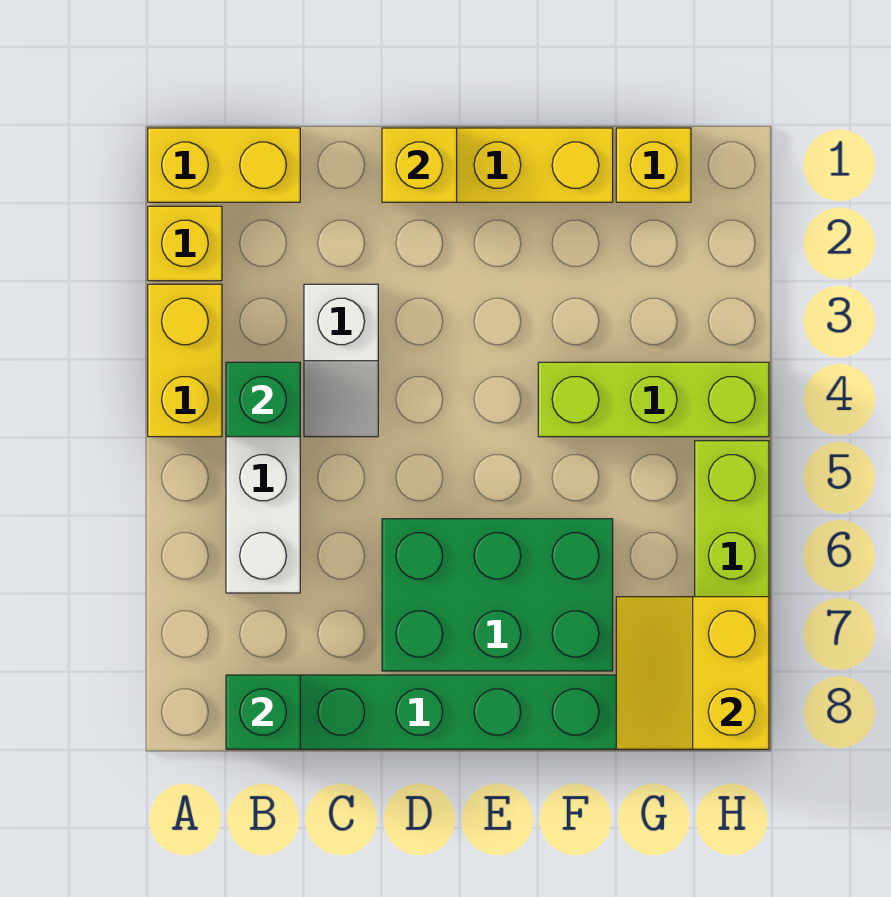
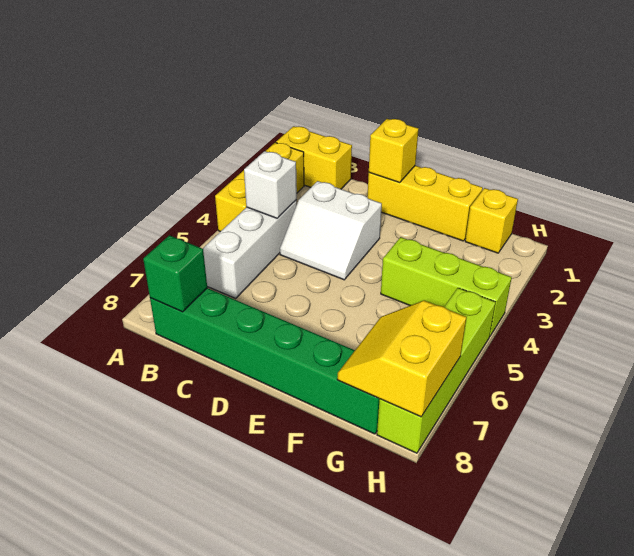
green brick B4 level 2 -> white brick B4 level 2
white slope C3:C4 level 1 top 3 -> white slope C3:D4 level 1 top 3
green brick D6:F7 level 1 -> none

